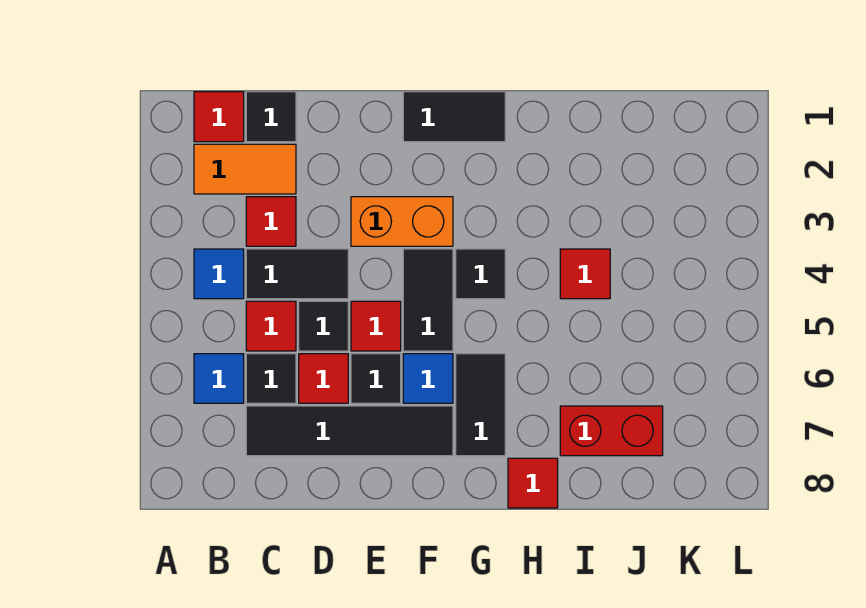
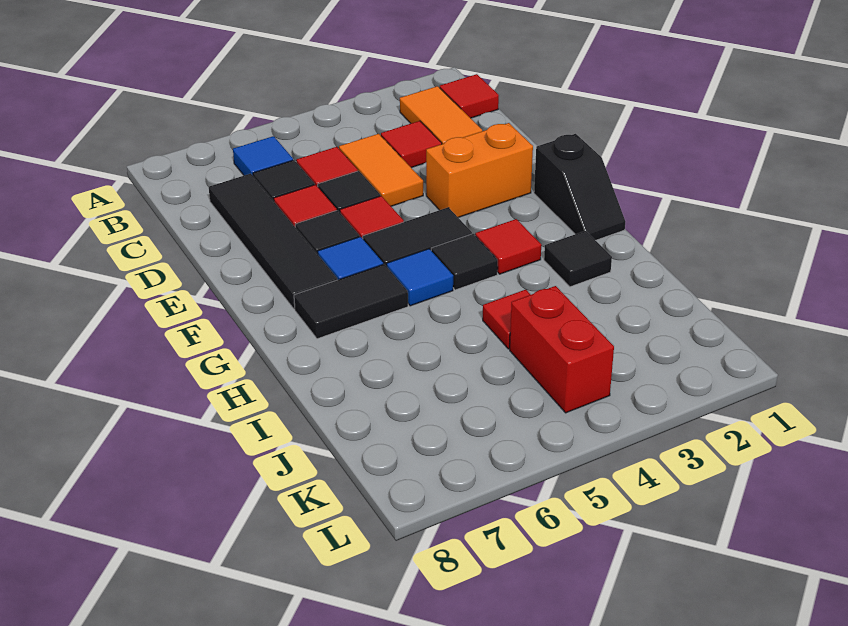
blue tile B4 level 1 -> blue tile G5 level 1
black tile C1 level 1 -> black tile H2 level 1
black tile C4:D4 level 1 -> orange tile C4:D4 level 1
orange brick E3:F3 level 1 -> orange brick E2:E3 level 1
black tile F1:G1 level 1 -> black slope F1:G1 level 1 top F
red tile H8 level 1 -> red tile G3 level 1
red brick I7:J7 level 1 -> red brick J4:K4 level 1

